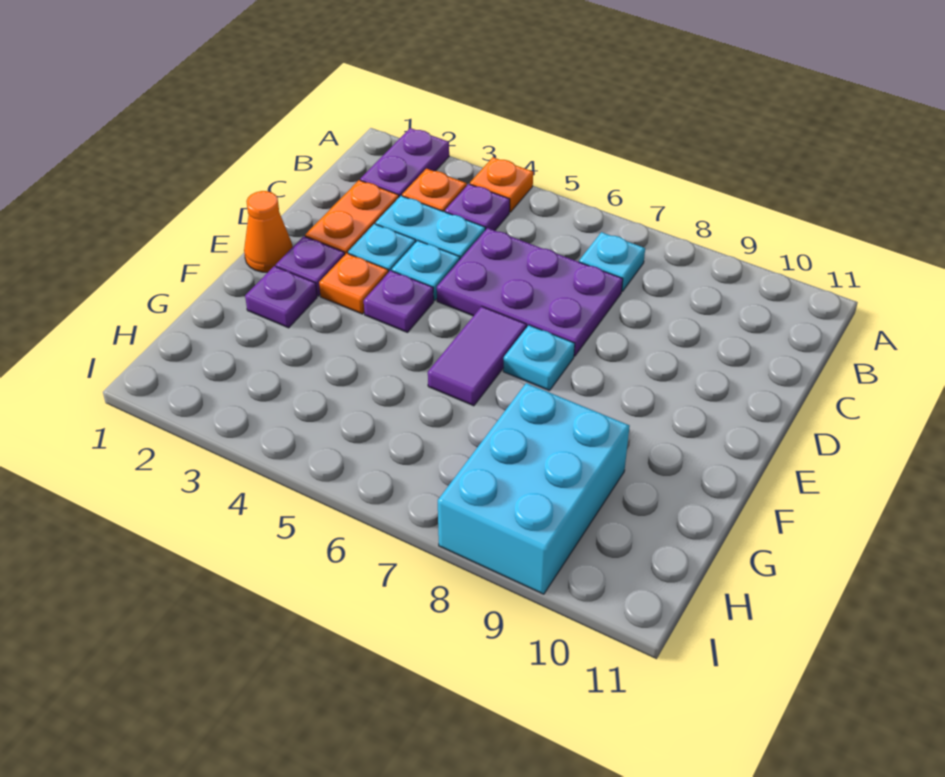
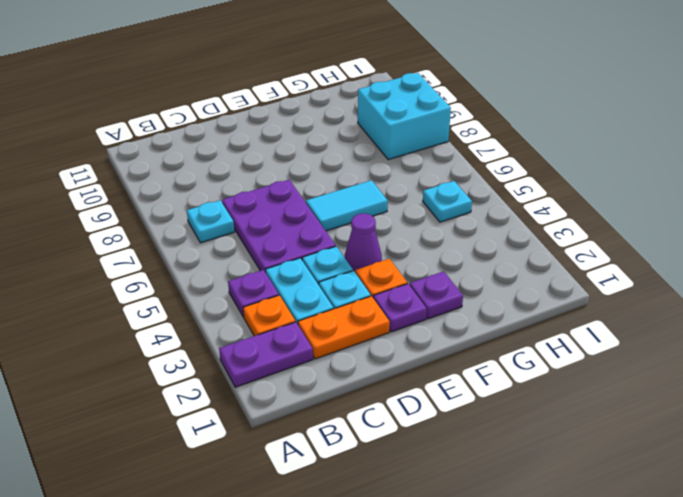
orange plate A4 level 1 -> none
orange cone E1 level 1 -> none
purple plate E4 level 1 -> purple cone E4 level 1
purple tile E6:F6 level 1 -> cyan tile E6:F6 level 1
cyan plate E7 level 1 -> cyan plate H5 level 1
cyan brick G8:I9 level 1 -> cyan brick H8:I9 level 1

